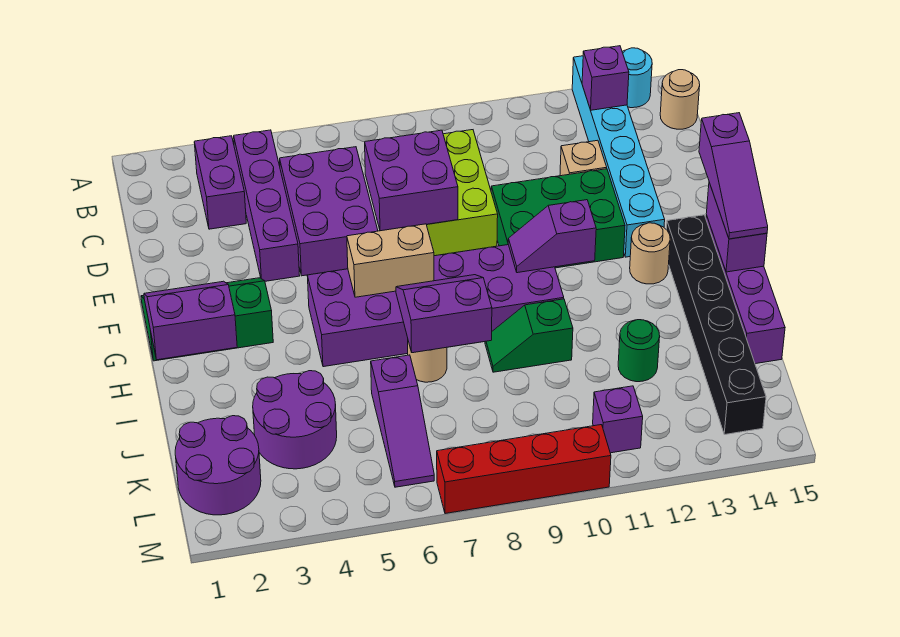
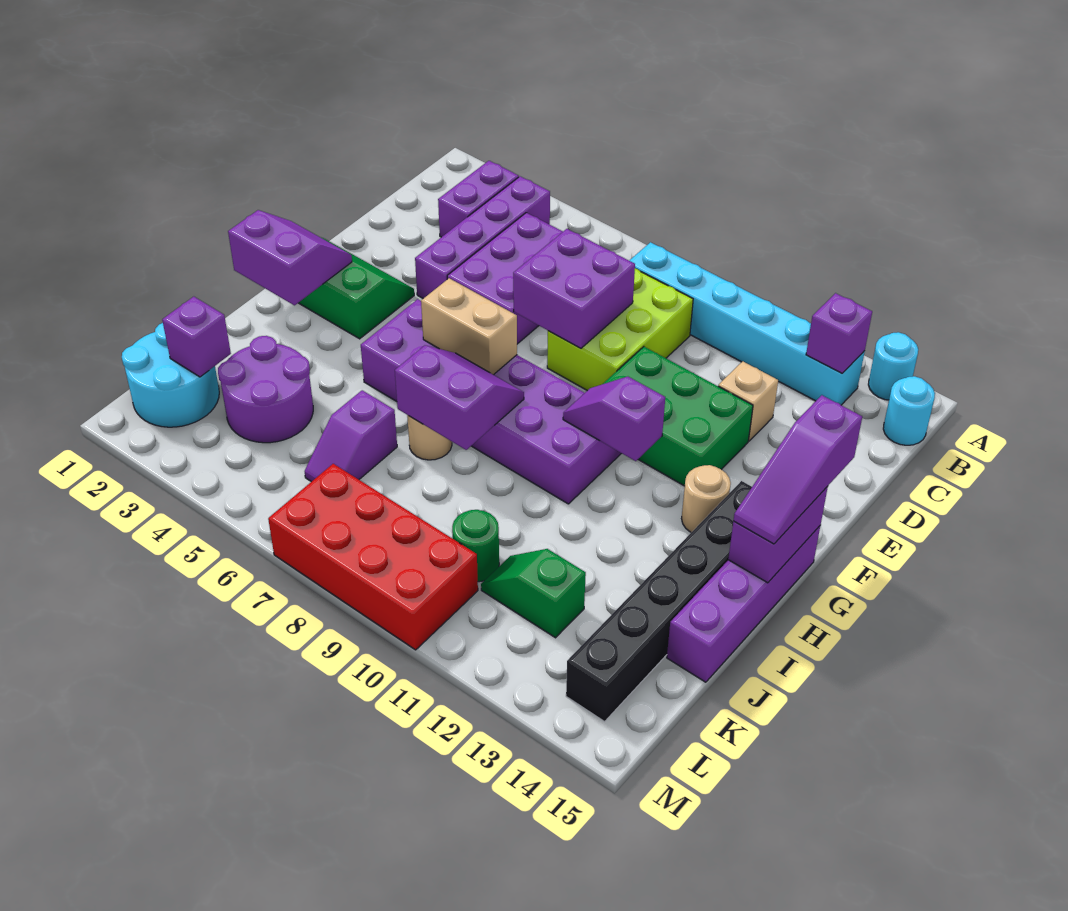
cyan brick A13:F13 level 1 -> cyan brick B8:B13 level 1
tan round brick B15 level 1 -> cyan round brick B15 level 1
green slope I9:I10 level 1 top 10 -> green slope K11:K12 level 1 top 12
purple slope J6:L6 level 1 top J -> purple slope J6:K6 level 1 top J
green round brick J12 level 1 -> green round brick K10 level 1
purple round brick K1:L2 level 1 -> cyan round brick K1:L2 level 1
purple brick L11 level 1 -> purple brick K2 level 2
red brick M7:M10 level 1 -> red brick L7:M10 level 1

